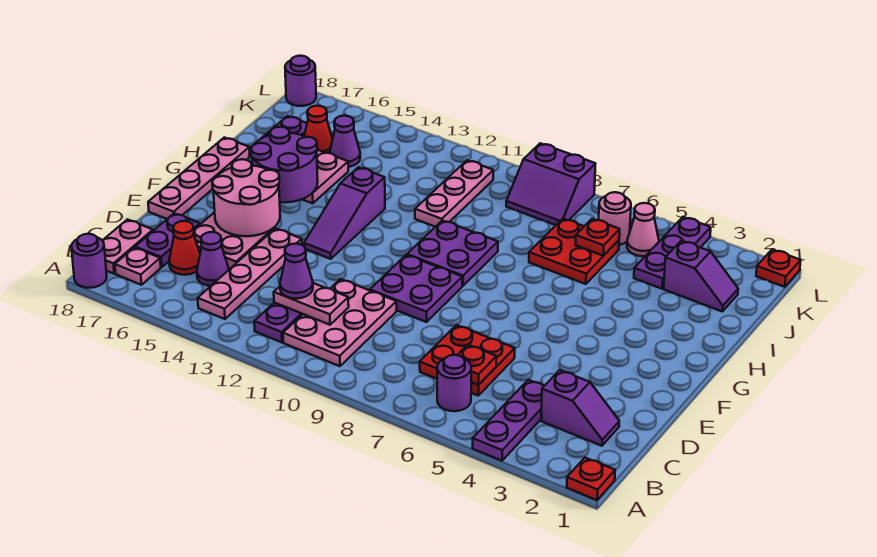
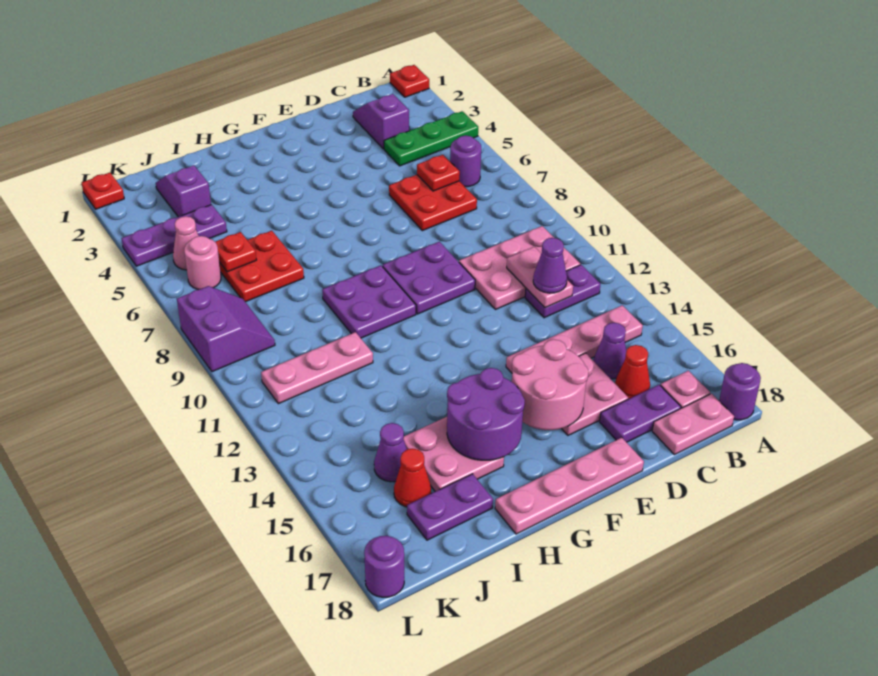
purple plate A4:C4 level 1 -> green plate A4:C4 level 1
purple slope F13:H13 level 1 top H -> none

